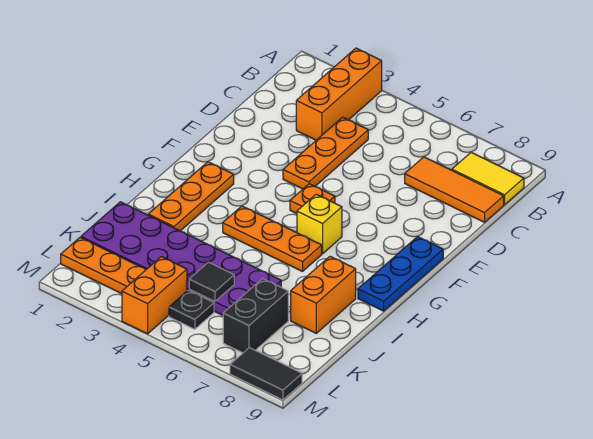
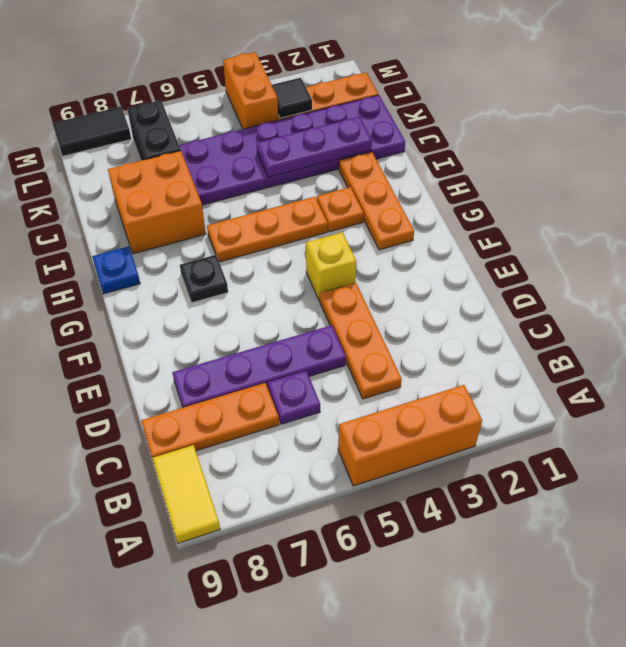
orange brick A3:C3 level 1 -> orange brick A3:A5 level 1
yellow tile B8:B9 level 1 -> yellow tile A9:B9 level 1
none -> purple plate C6 level 1
orange tile C7:C9 level 1 -> orange plate C7:C9 level 1
none -> purple plate D5:D8 level 1
orange plate F5 level 1 -> orange plate H3 level 1
blue plate F9:H9 level 1 -> blue plate H9 level 1
yellow brick G6 level 1 -> yellow brick F4 level 1
orange brick I8:J8 level 1 -> orange brick I7:J8 level 1
none -> purple plate J2:J4 level 2
black tile K5 level 2 -> black tile L3 level 2
black plate L5 level 1 -> black plate G7 level 1

